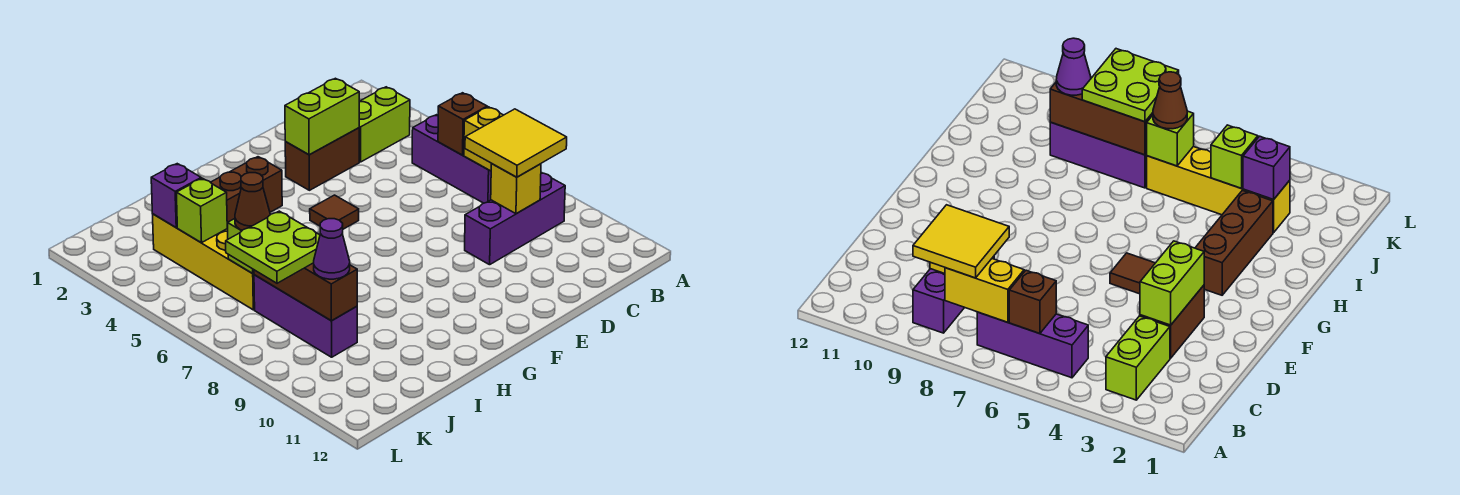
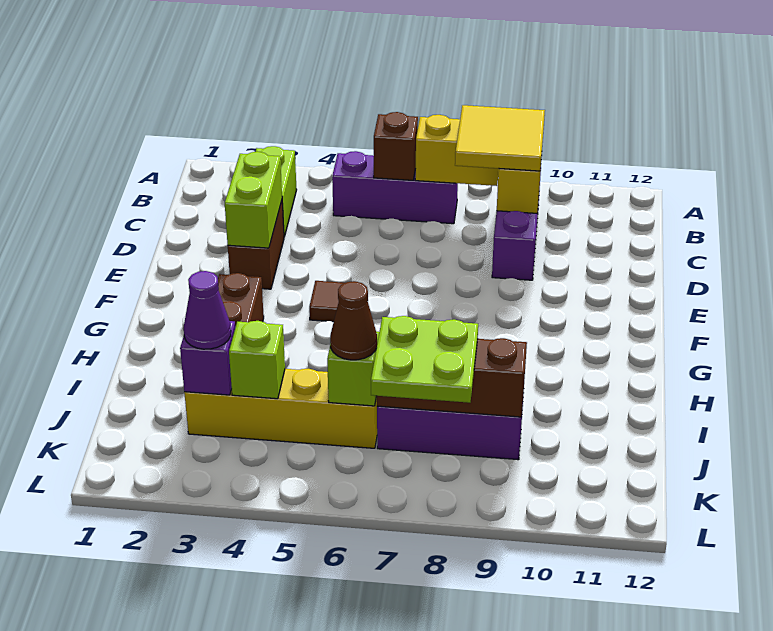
purple cone J9 level 3 -> purple cone J3 level 3

